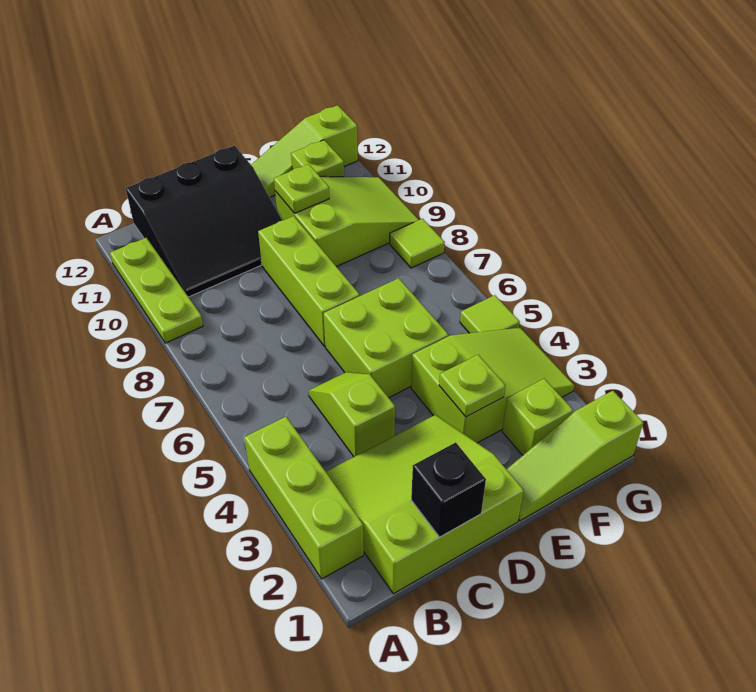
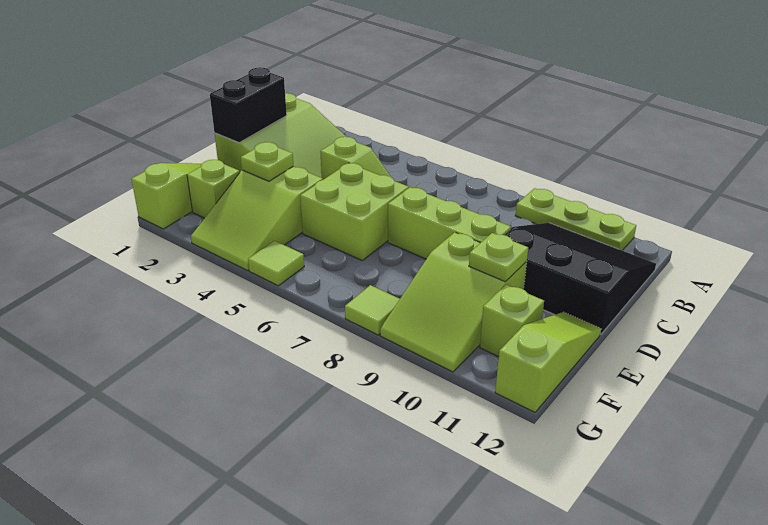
lime brick A2:A4 level 1 -> none
black slope B10:D12 level 1 top 12 -> black slope B10:D12 level 1 top D
black brick C1 level 2 -> black brick C1:D1 level 2

